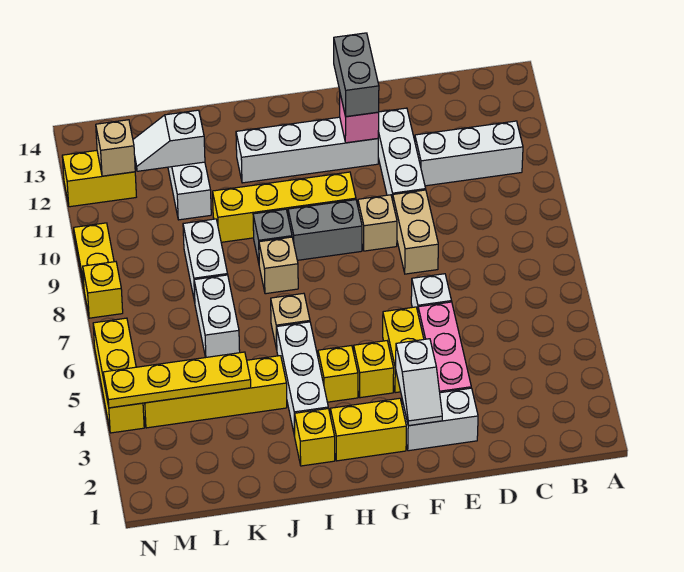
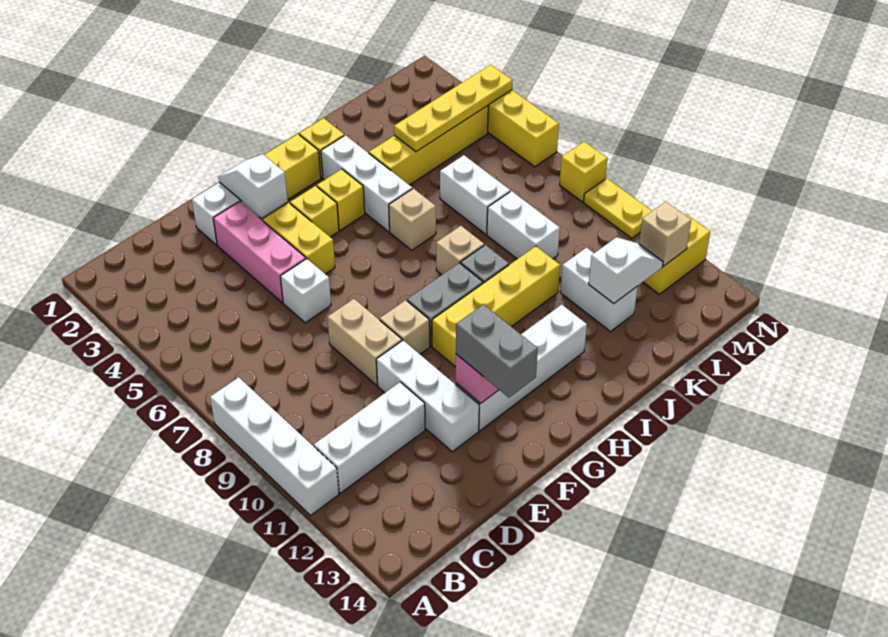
none -> white brick A8:A11 level 1

